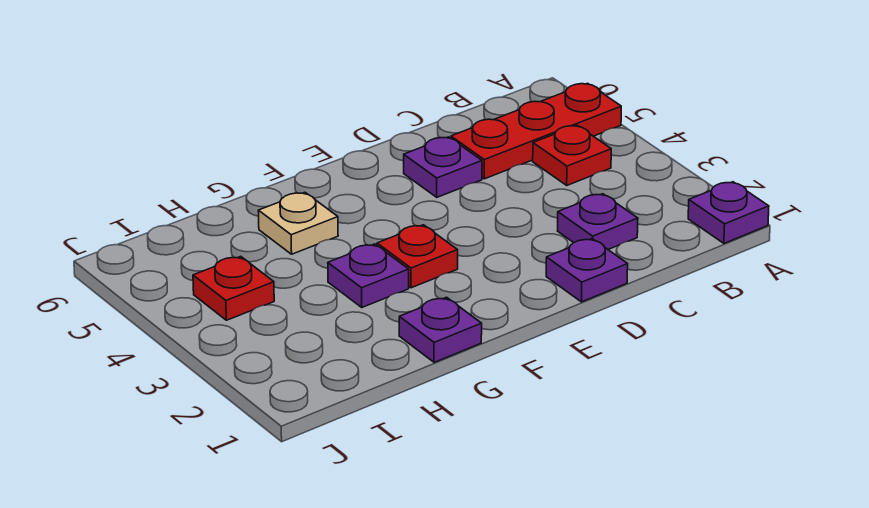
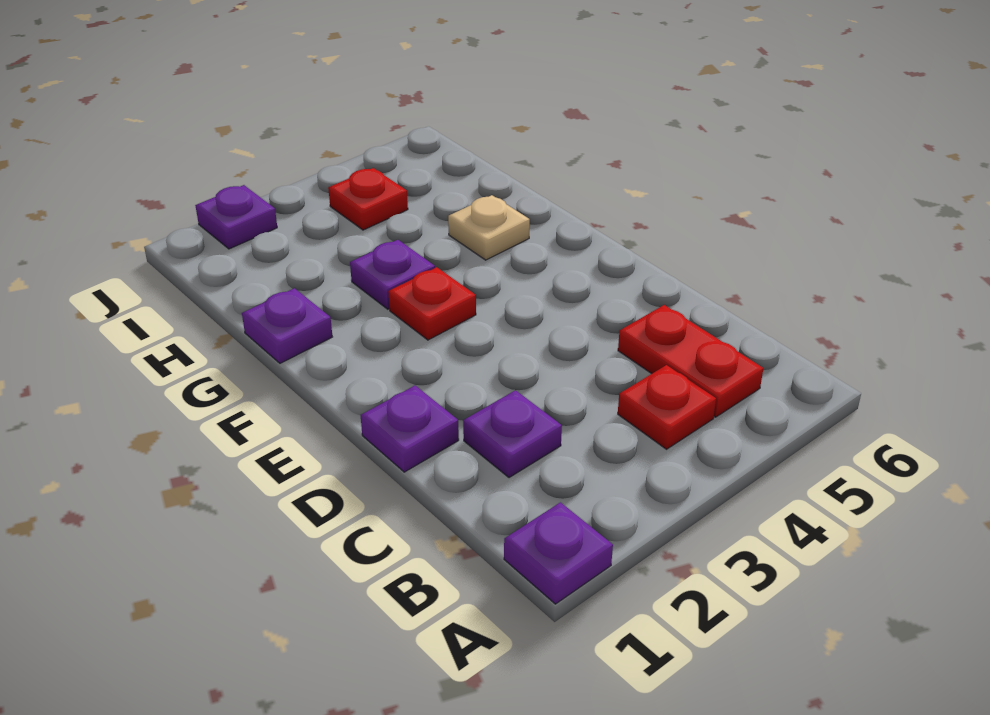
red plate A5:C5 level 1 -> red plate B5:C5 level 1
purple plate D5 level 1 -> purple plate J2 level 1

